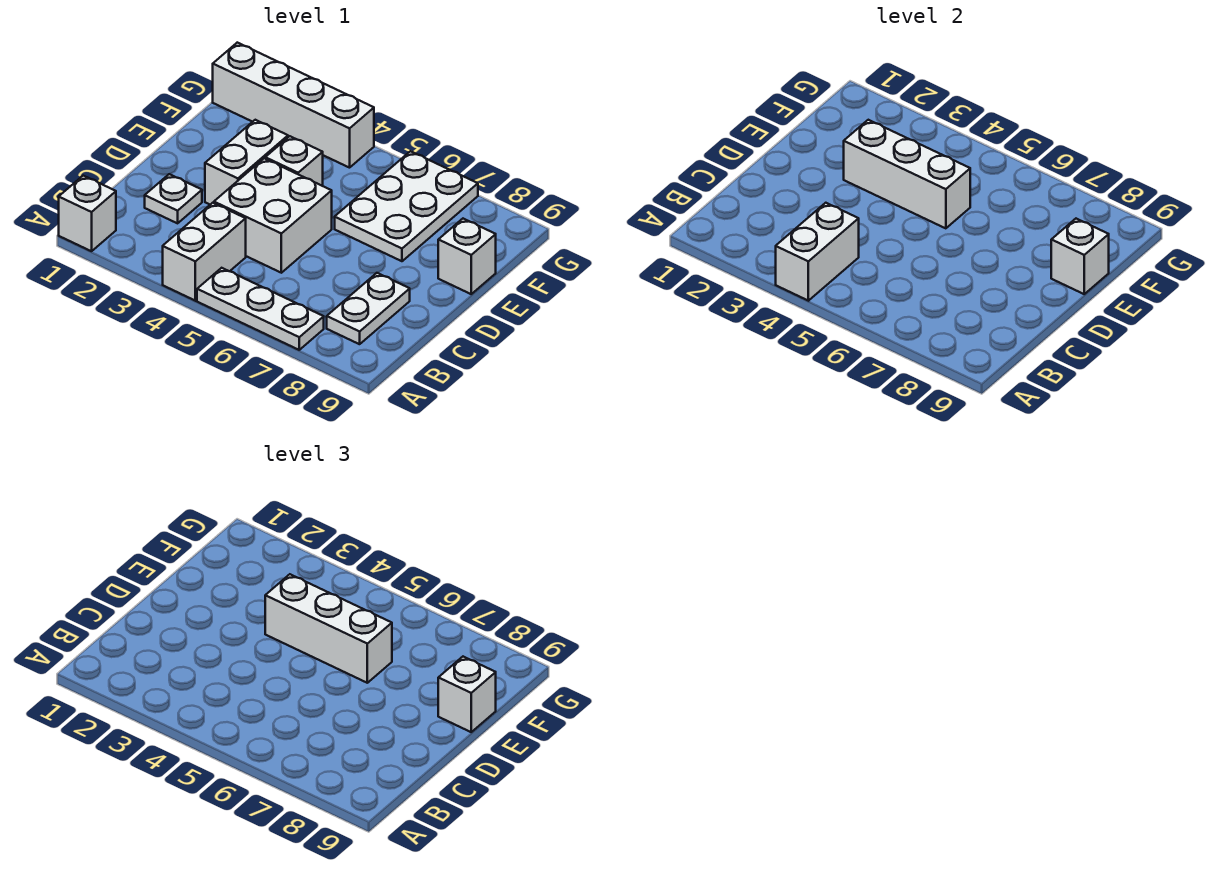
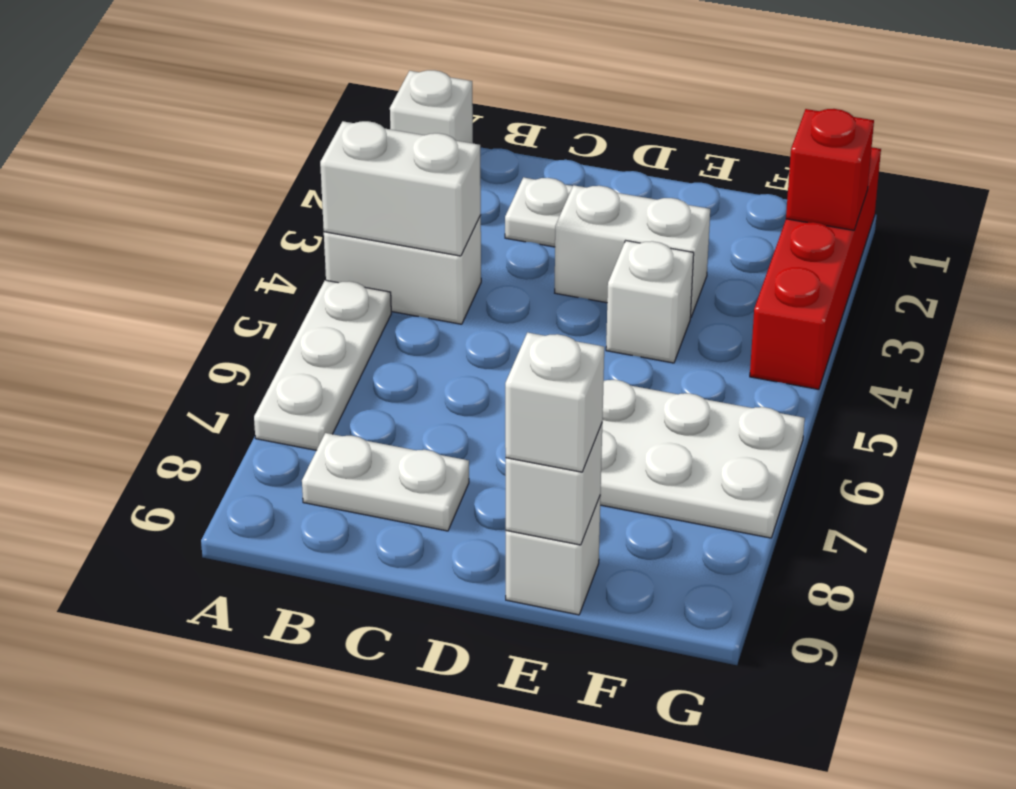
white brick C4:D5 level 1 -> none
white brick E3:E5 level 2 -> none
white brick E4:E6 level 3 -> none
white brick G1:G4 level 1 -> red brick G1:G4 level 1
none -> red brick G2 level 2

